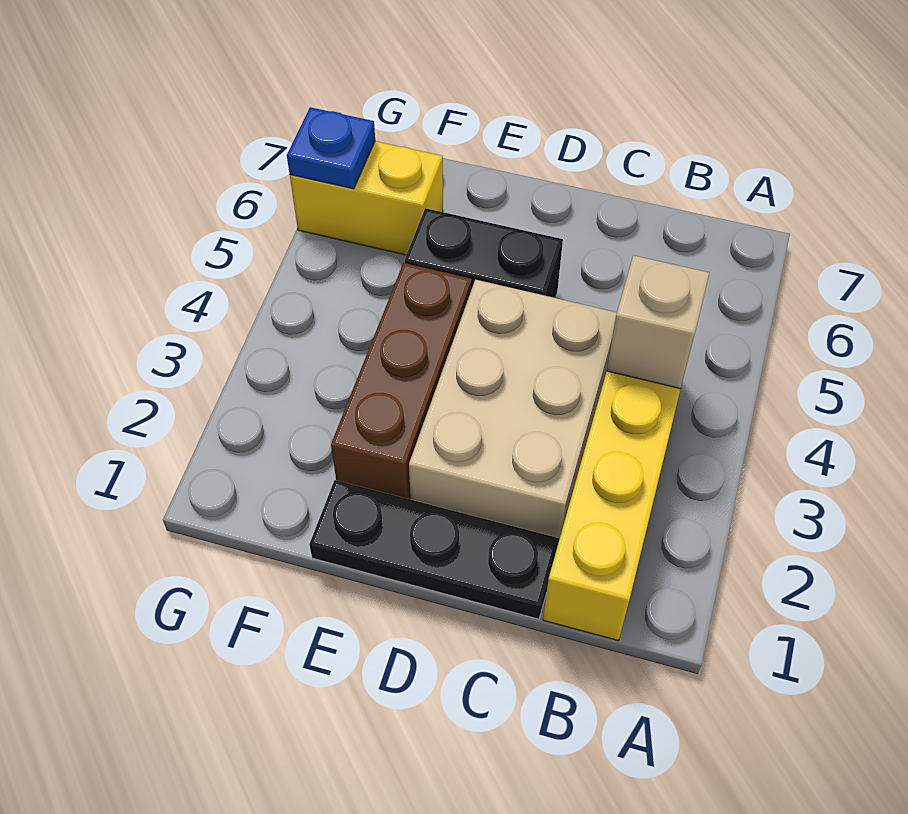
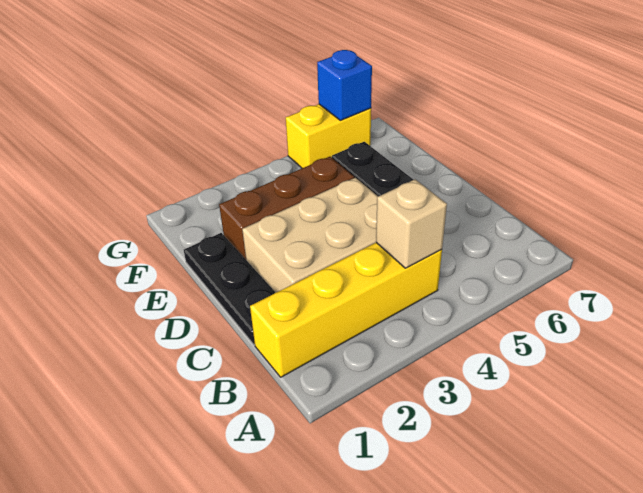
yellow brick F6:G6 level 1 -> yellow brick G5:G6 level 1
blue plate G6 level 2 -> blue brick G6 level 2

